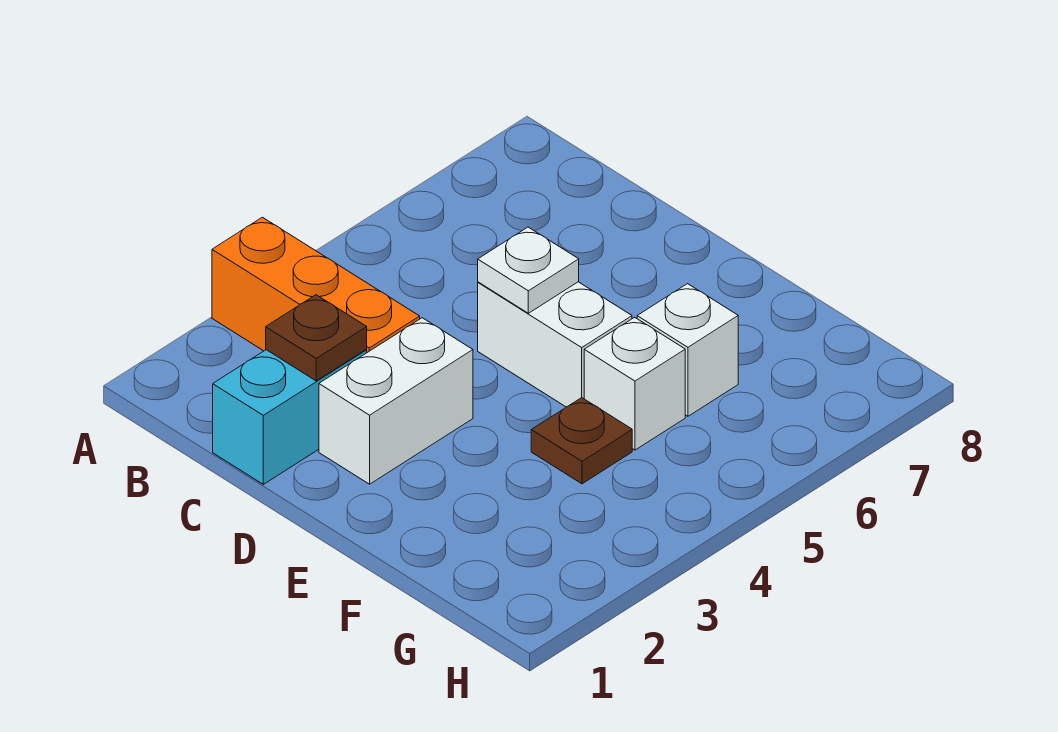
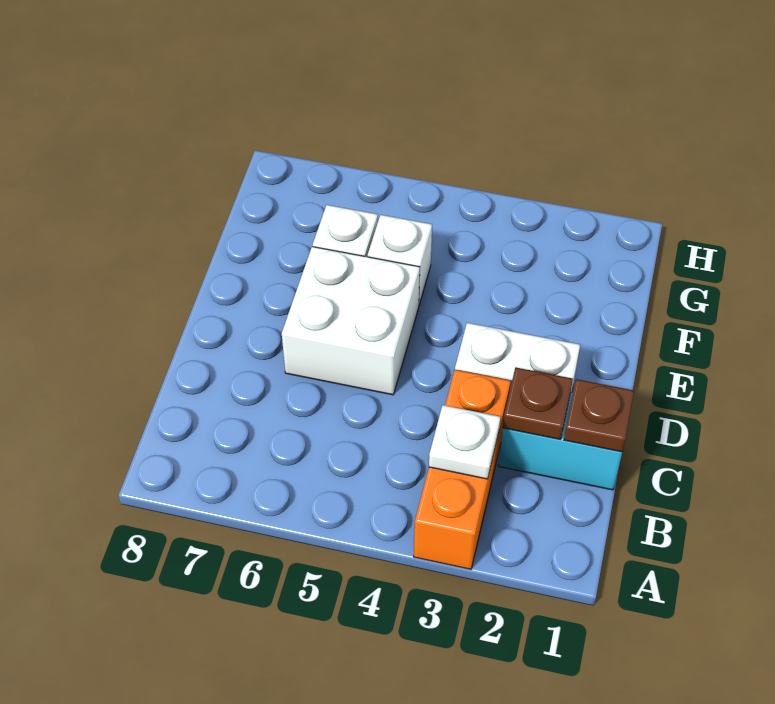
white brick D5:E5 level 1 -> white brick D5:E6 level 1
white plate D5 level 2 -> white plate B3 level 2
brown plate F4 level 1 -> brown plate C1 level 2

